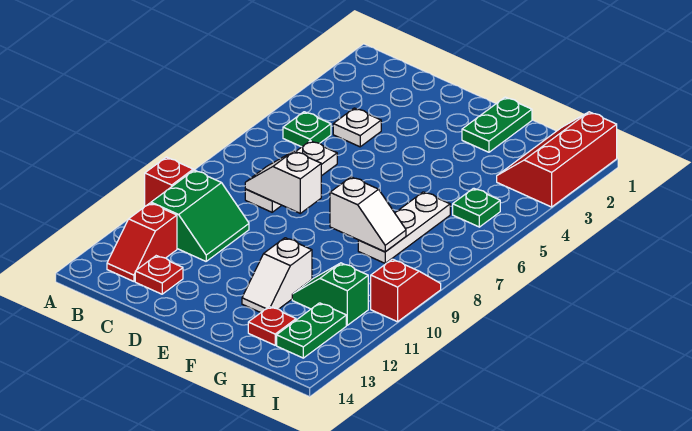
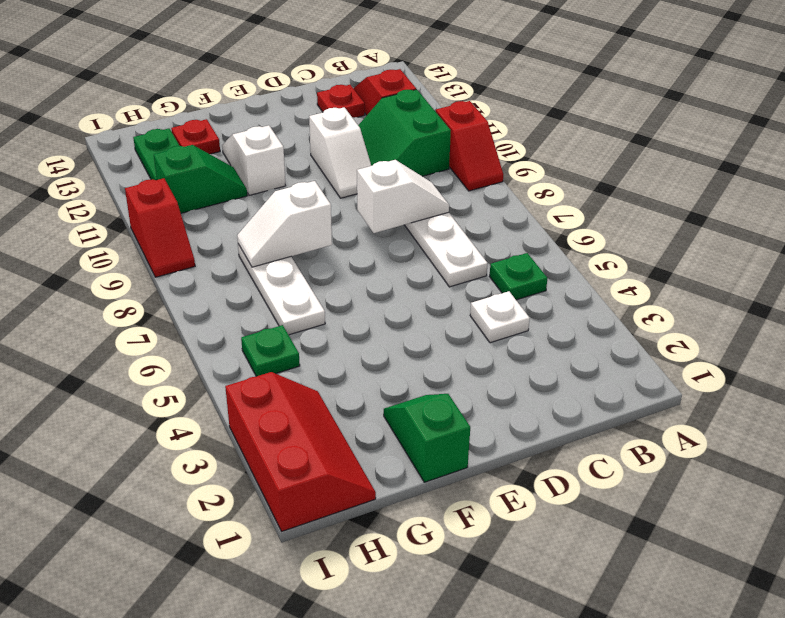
none -> white slope D10:D11 level 1 top 11
green plate F1:F2 level 1 -> green slope F1:F2 level 1 top 1

